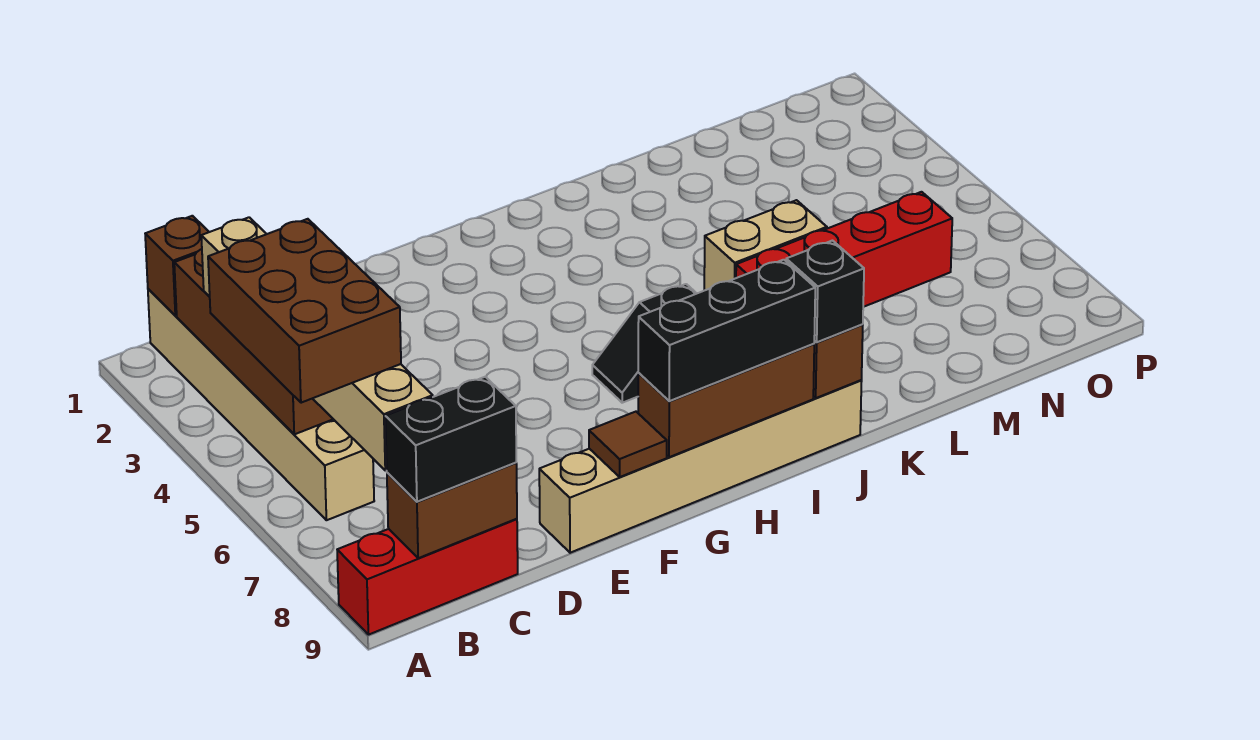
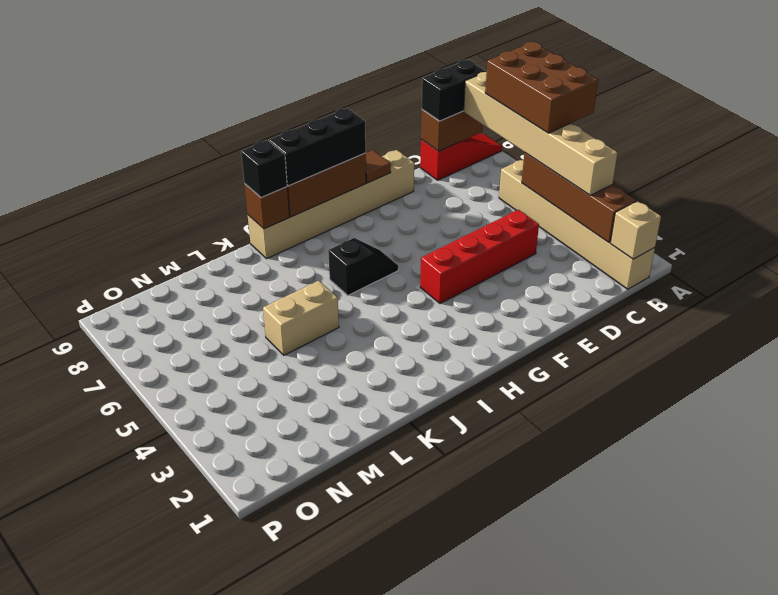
red brick A9:C9 level 1 -> red slope A9:C9 level 1 top C
brown brick B1 level 2 -> tan brick B1 level 2
red brick K6:N6 level 1 -> red brick D4:G4 level 1

